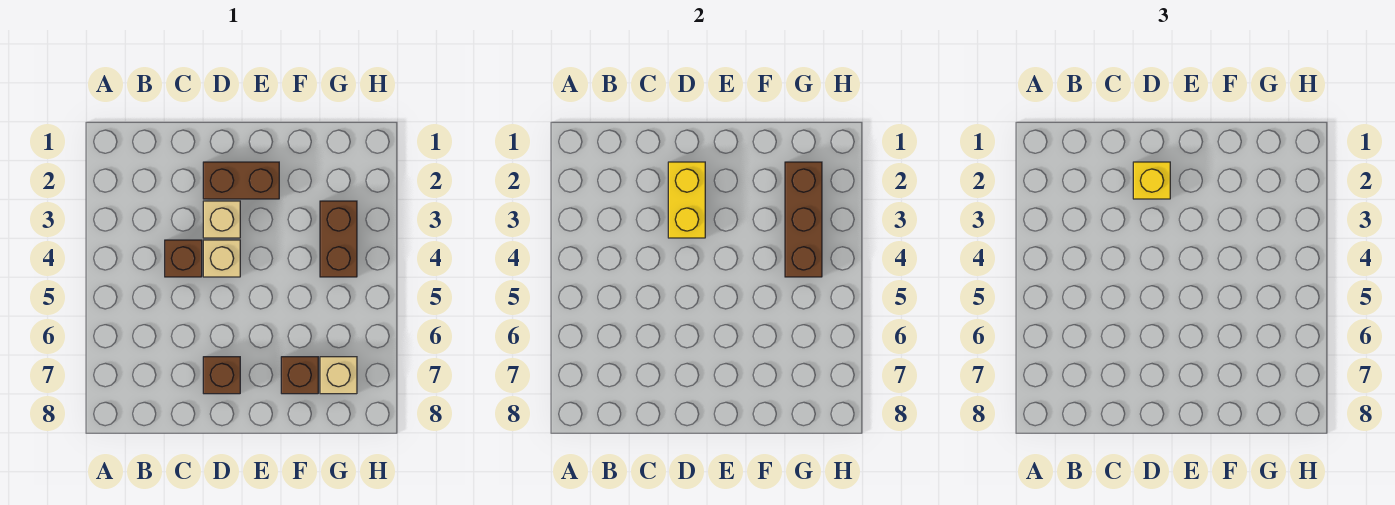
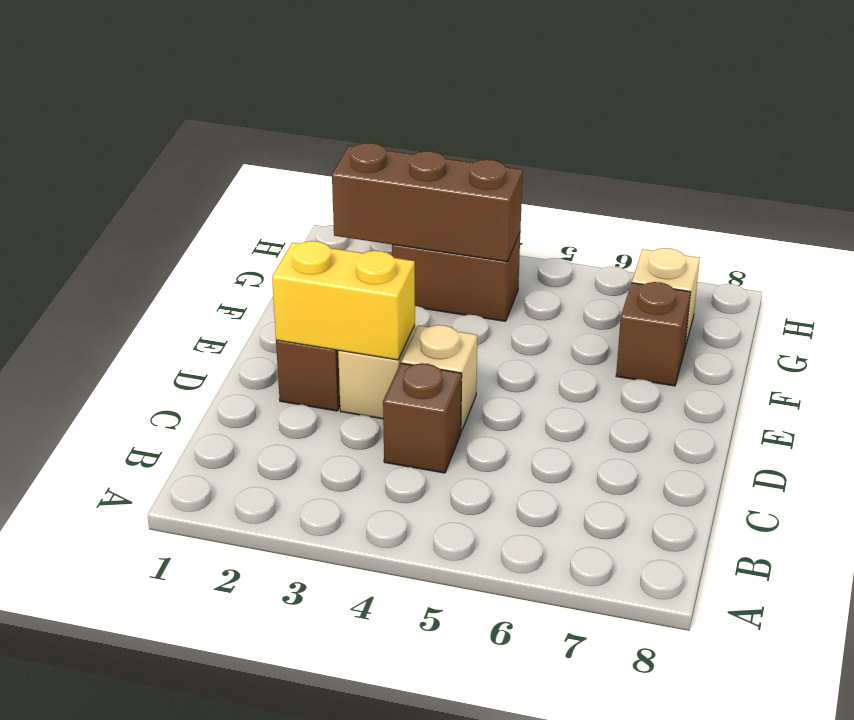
yellow brick D2 level 3 -> none
brown brick D7 level 1 -> none

